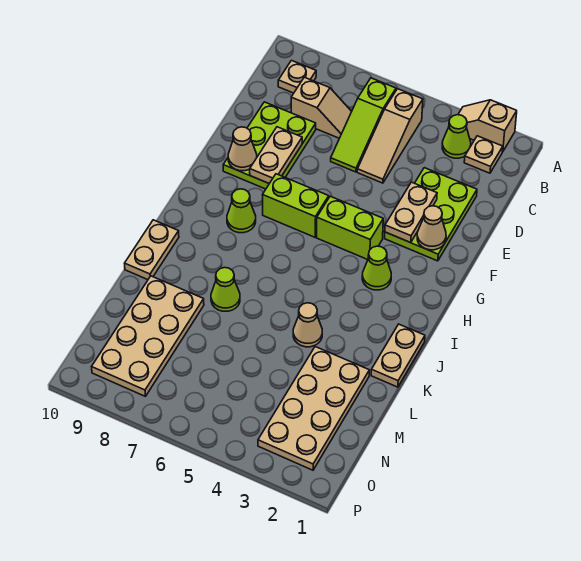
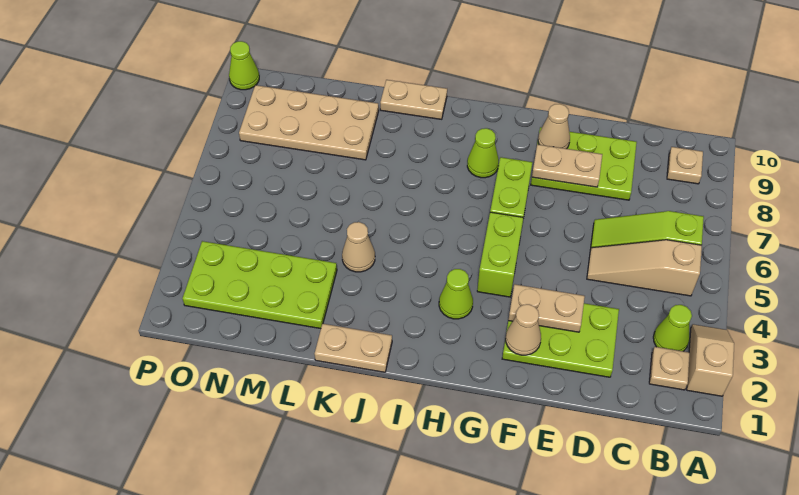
tan slope C7:C8 level 1 top 8 -> none
lime cone K7 level 1 -> lime cone P10 level 1
tan plate L2:O3 level 1 -> lime plate L2:O3 level 1

